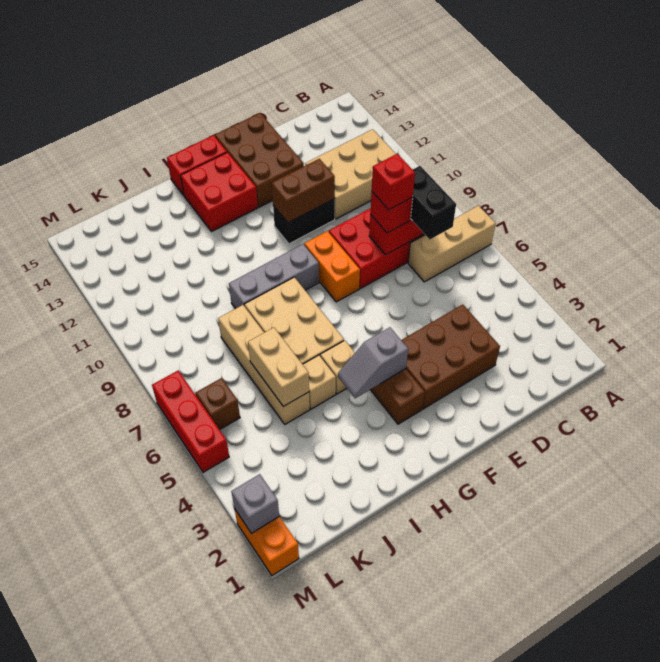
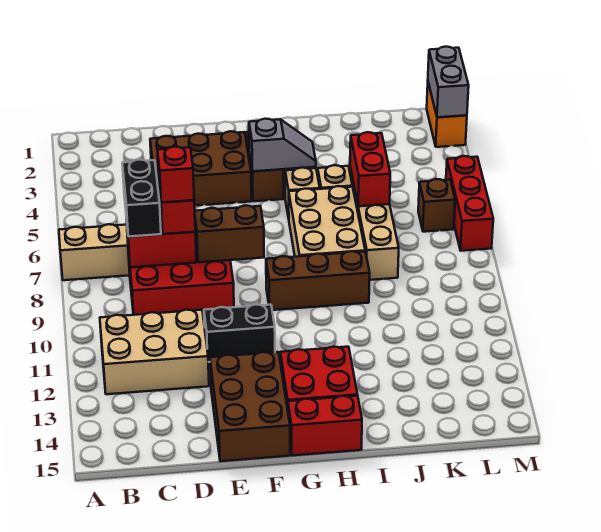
brown brick E11:F11 level 2 -> brown brick E8:F8 level 2
orange brick F8:F9 level 1 -> none
grey brick G9:I9 level 1 -> brown brick G9:I9 level 1
tan brick J5:J6 level 2 -> red brick J5:J6 level 2
grey brick M2 level 2 -> grey brick M1:M2 level 2

